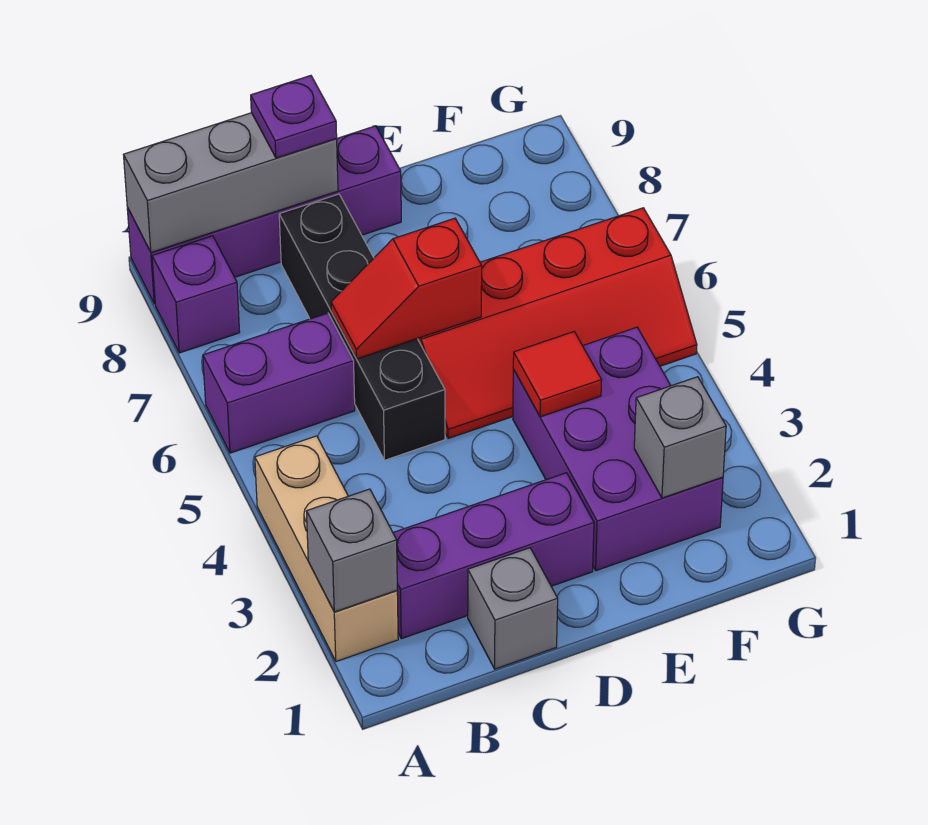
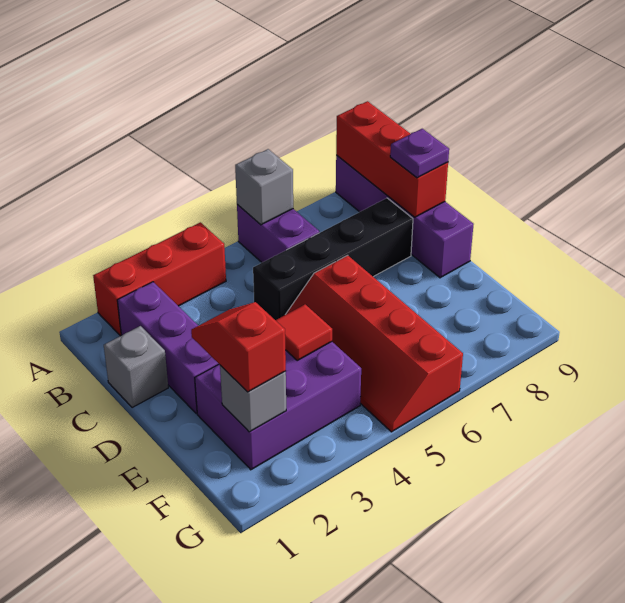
tan brick A2:A4 level 1 -> red brick A2:A4 level 1
grey brick A2 level 2 -> grey brick A6 level 2
purple brick A8 level 1 -> none
grey brick A9:C9 level 2 -> red brick A9:C9 level 2
red slope C6:D6 level 2 top D -> red slope E2:F2 level 3 top F

